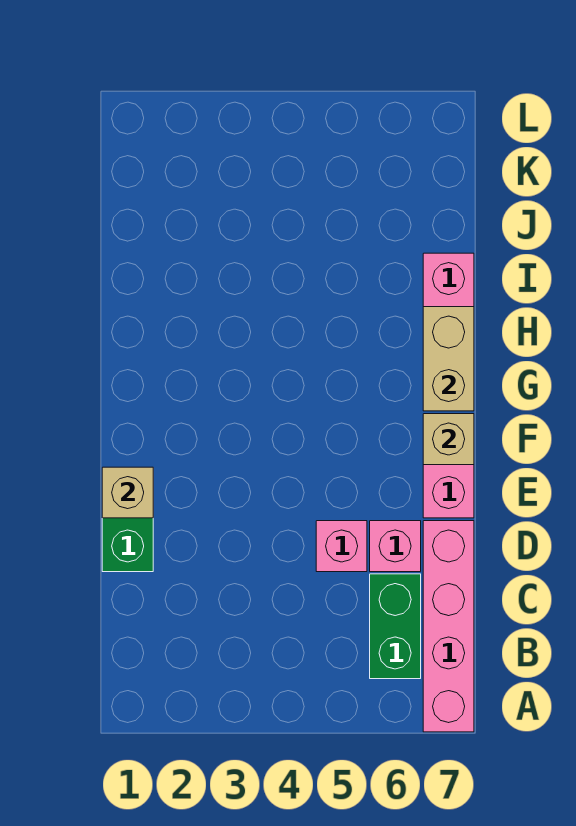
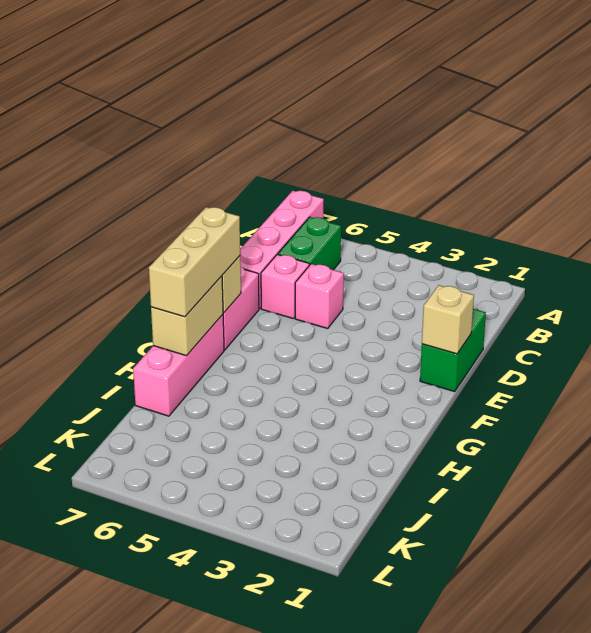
none -> tan brick F7:H7 level 3

